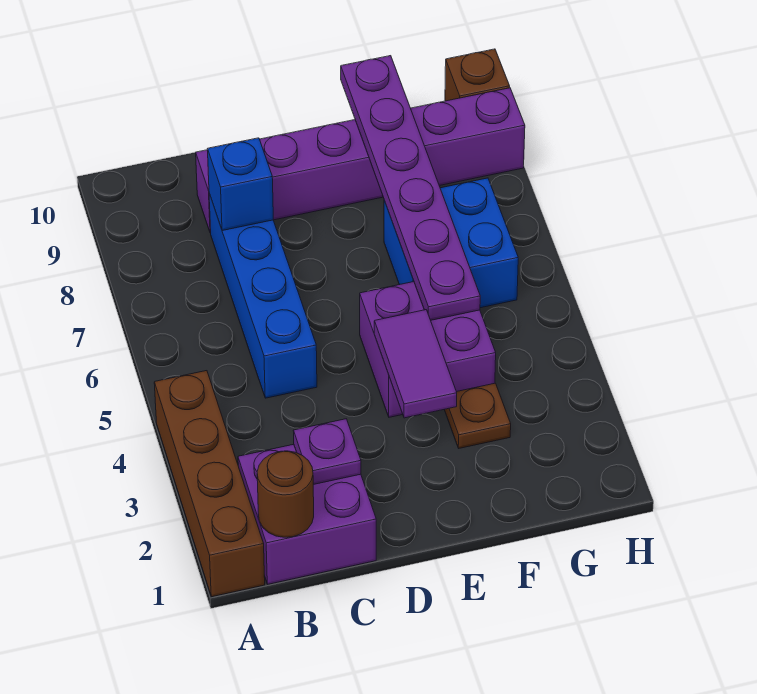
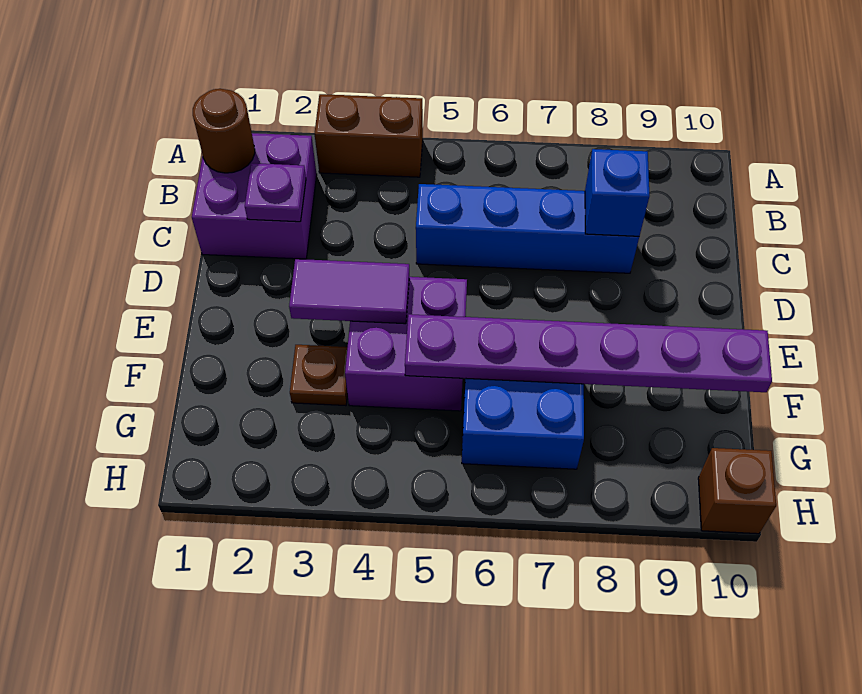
brown brick A1:A4 level 1 -> brown brick A3:A4 level 1
purple brick C9:H9 level 1 -> none

